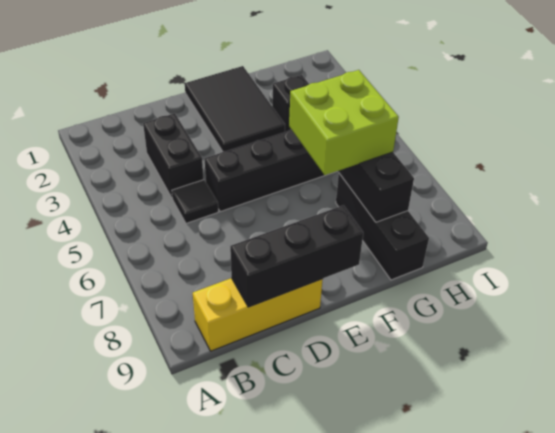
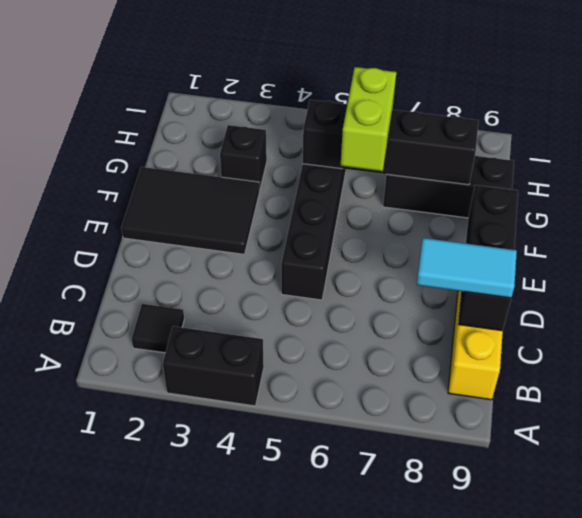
black brick C3:C4 level 1 -> black brick A3:A4 level 1
black tile C5 level 1 -> black tile B2 level 1
none -> cyan tile C8:C9 level 3
lime brick F6:G7 level 3 -> lime brick F6:G6 level 3

